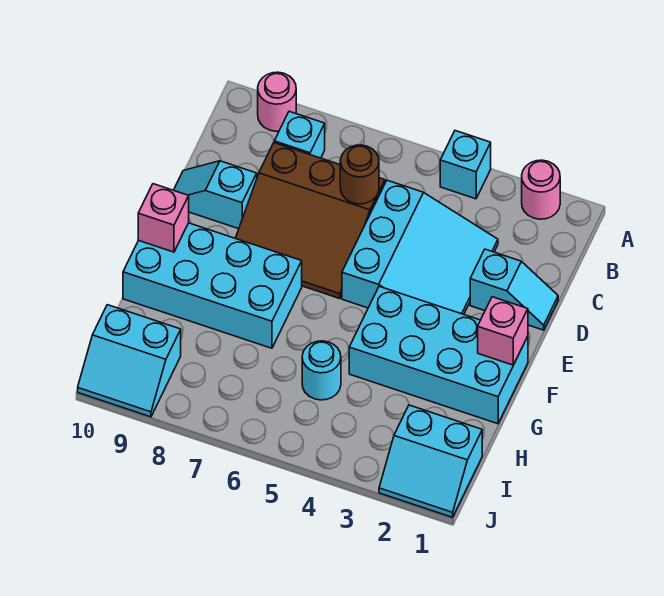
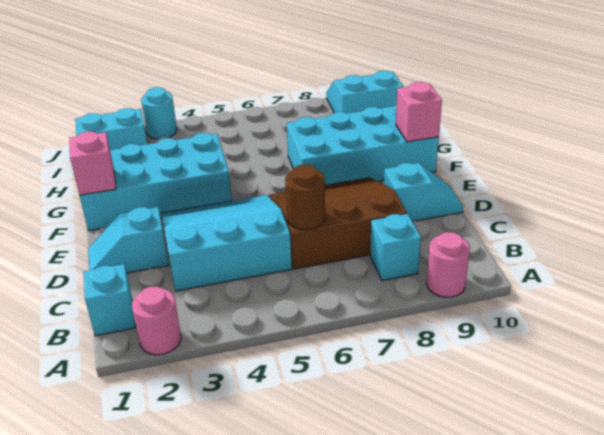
cyan brick A4 level 1 -> cyan brick B1 level 1
cyan slope C3:E5 level 1 top 5 -> cyan slope C3:E5 level 1 top C
cyan round brick H5 level 1 -> cyan round brick J3 level 1

